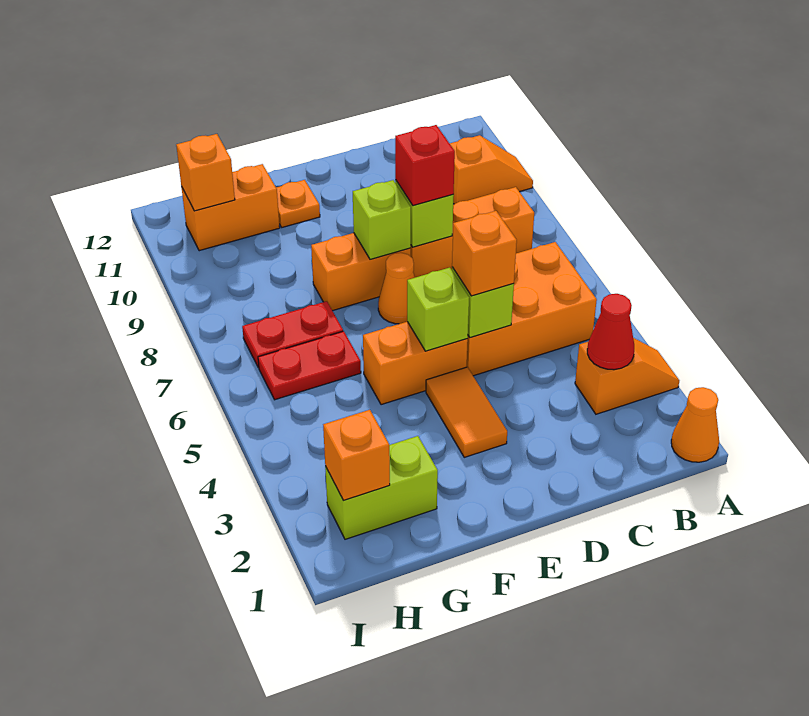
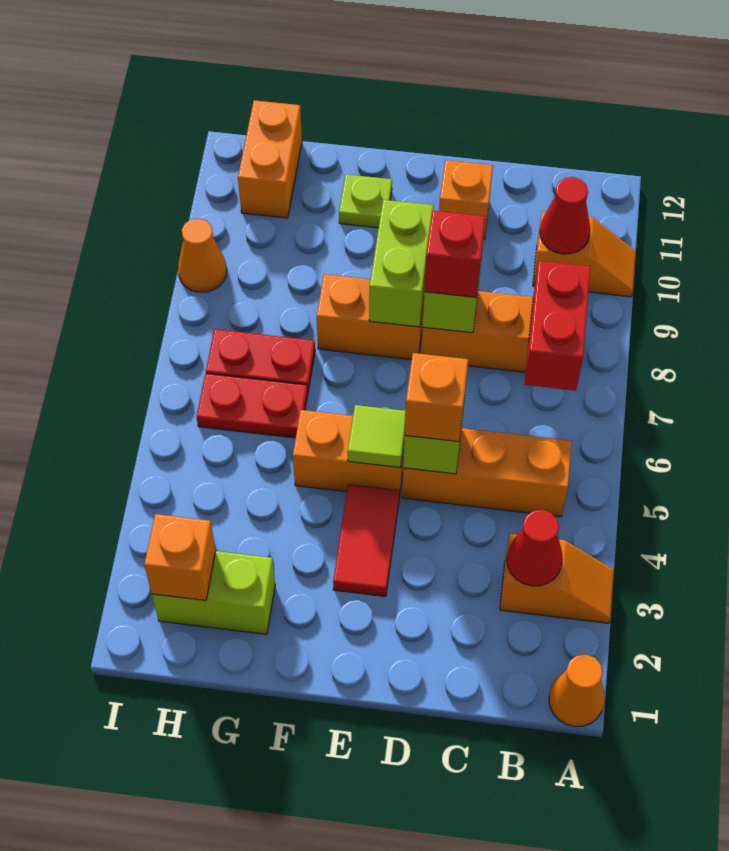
orange brick B5:D6 level 1 -> orange brick B5:D5 level 1
none -> red brick B7:B8 level 2
none -> red cone B10 level 2
orange tile E3:E4 level 1 -> red tile E3:E4 level 1
lime brick E5 level 2 -> lime tile E5 level 2
orange cone E7 level 1 -> orange cone I9 level 1
lime brick E8 level 2 -> lime brick E8:E9 level 2
orange plate F11 level 1 -> lime plate F11 level 1
orange brick G11:H11 level 1 -> orange brick H11:H12 level 1
orange brick H11 level 2 -> orange brick D11 level 1

